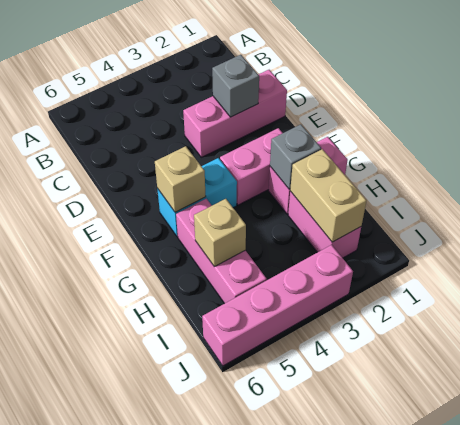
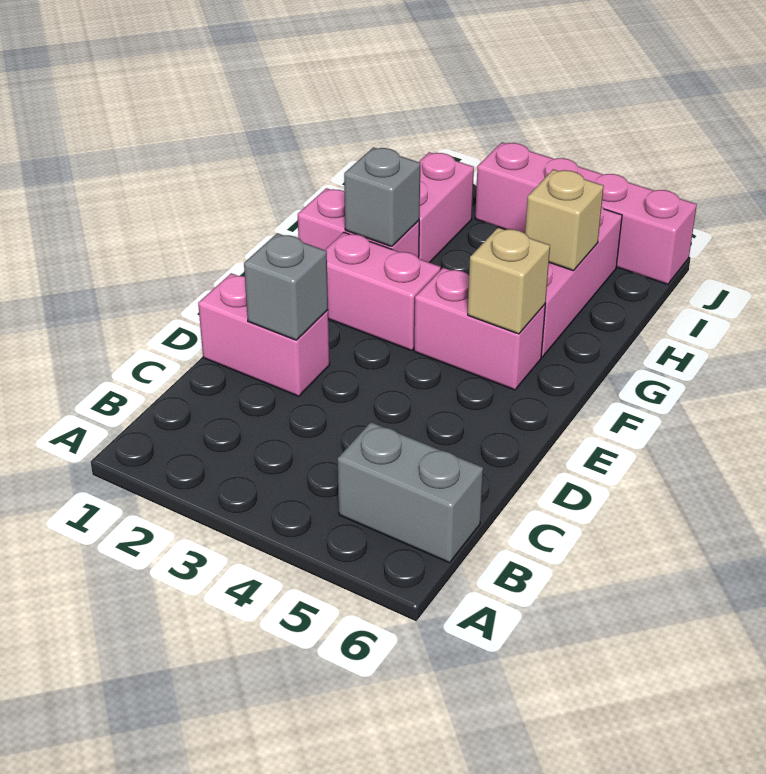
none -> grey brick B5:B6 level 1
pink brick D1:D3 level 1 -> pink brick D1:D2 level 1
cyan brick F4:F5 level 1 -> pink brick F4:F5 level 1
tan brick H2:I2 level 2 -> none

